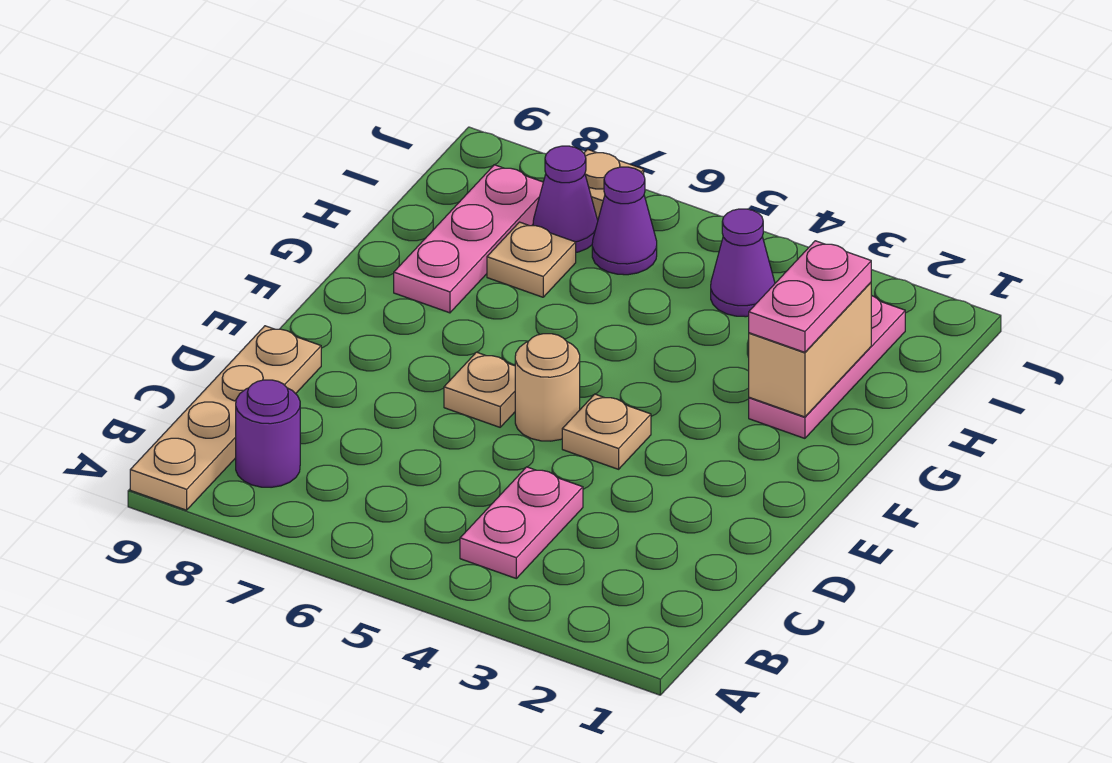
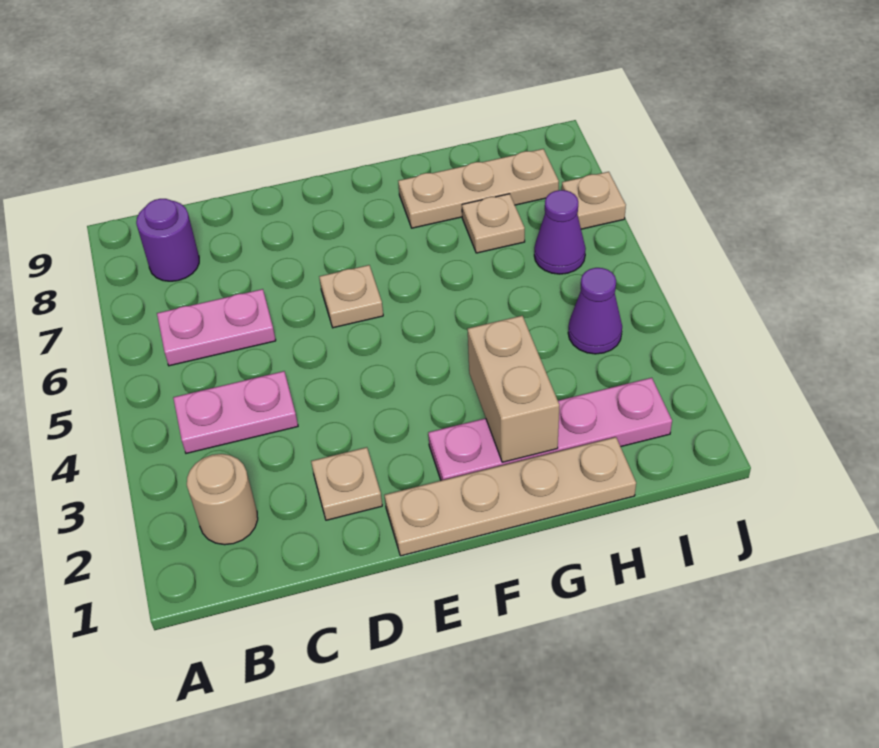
tan plate A9:D9 level 1 -> tan plate E1:H1 level 1
tan plate E4 level 1 -> tan plate D2 level 1
tan round brick E5 level 1 -> tan round brick B2 level 1
pink plate G2:I2 level 1 -> pink plate F2:I2 level 1
tan brick G2:H2 level 2 -> tan brick G2:G3 level 2
pink plate G2:H2 level 3 -> pink plate B6:C6 level 1
pink plate G8:I8 level 1 -> tan plate G8:I8 level 1
purple cone I7 level 1 -> none

